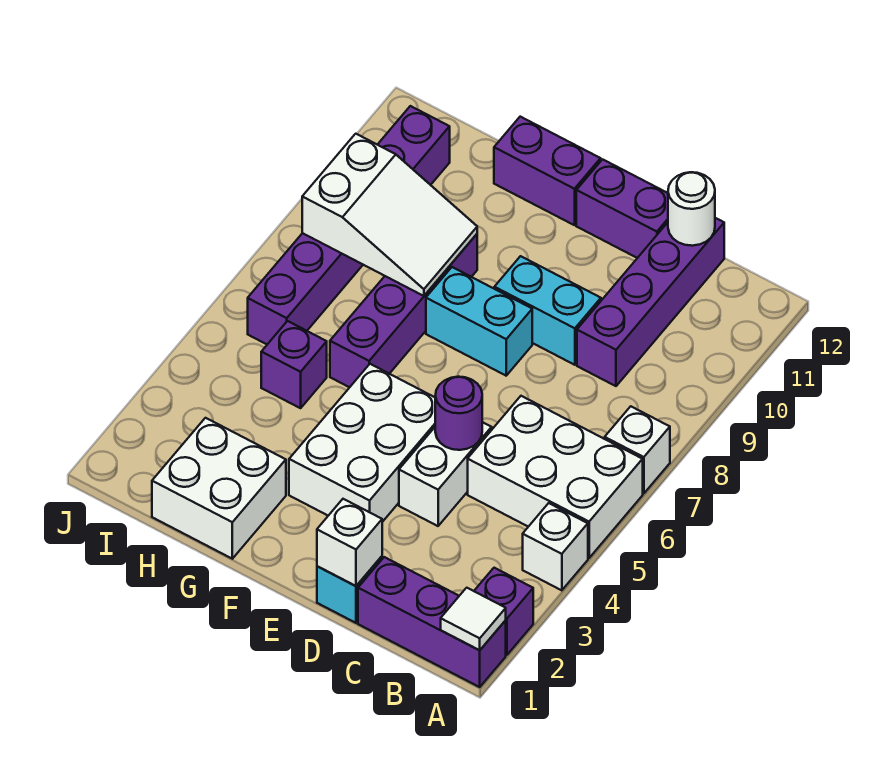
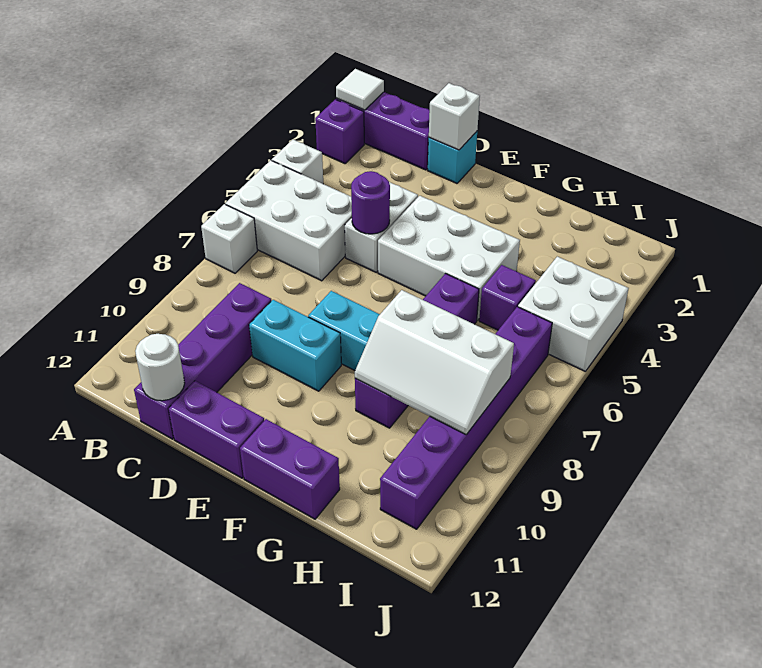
white brick E3:F5 level 1 -> white brick E4:G5 level 1
white brick G1:H2 level 1 -> white brick I4:J5 level 1
white slope G8:I9 level 2 top I -> white slope G8:I9 level 2 top 8

